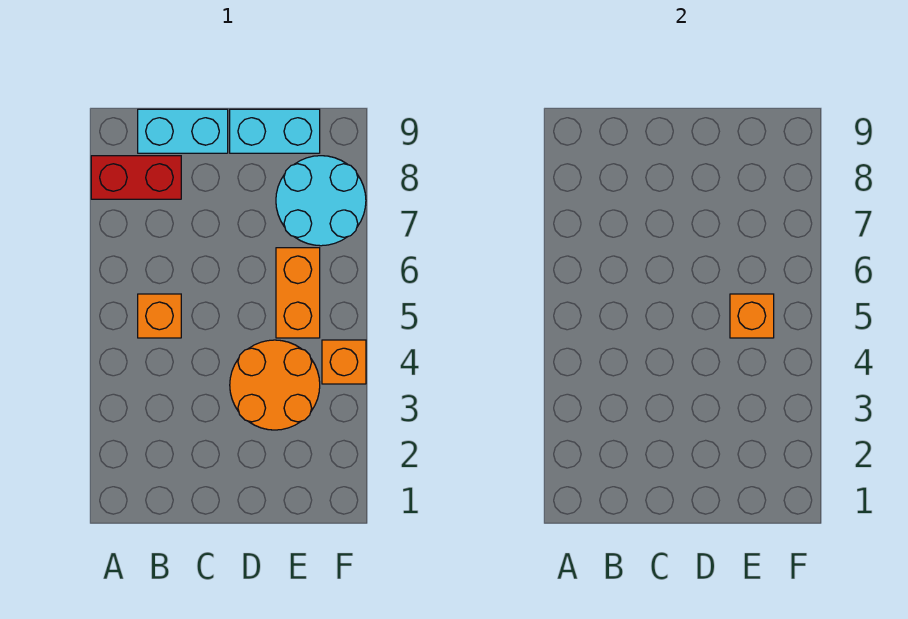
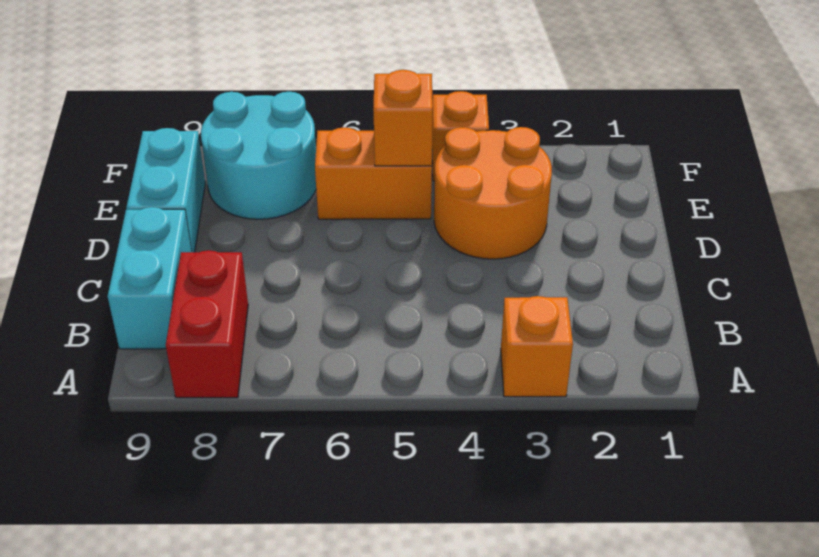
orange brick B5 level 1 -> orange brick A3 level 1

